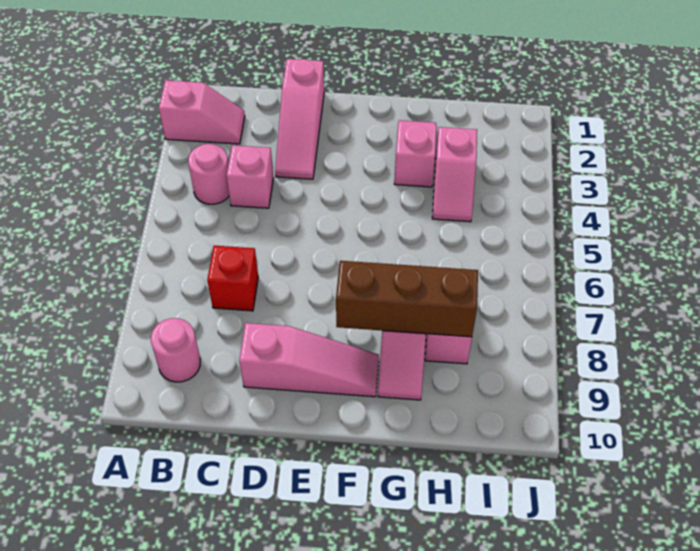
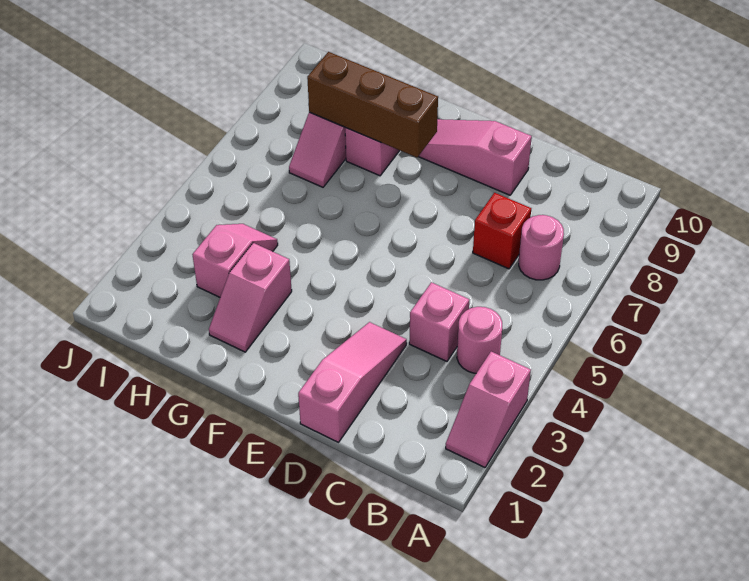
pink slope A2:B2 level 1 top A -> pink slope A2:A3 level 1 top 3
pink round brick B9 level 1 -> pink round brick B7 level 1

